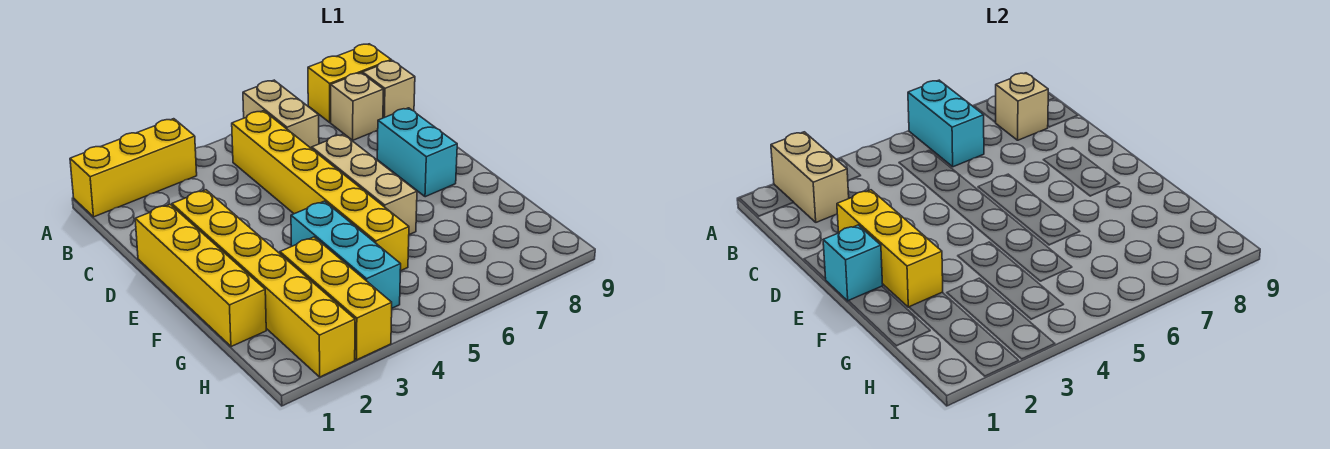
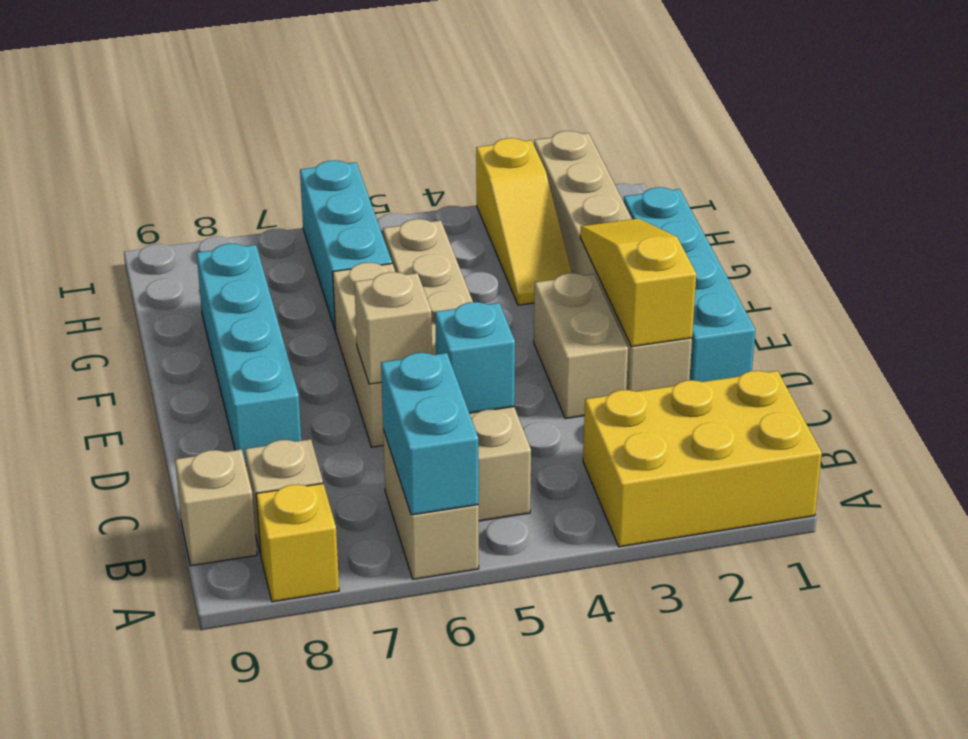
yellow brick A1:A3 level 1 -> yellow brick A1:B3 level 1
tan brick A2:B2 level 2 -> tan brick D3:E3 level 1
yellow brick A8:A9 level 1 -> yellow brick A8 level 1
yellow brick B5:G5 level 1 -> tan brick B5:G5 level 1
tan brick B8 level 2 -> tan brick D6 level 2
yellow brick D1:G1 level 1 -> cyan brick D1:G1 level 1
yellow brick D2:I2 level 1 -> tan brick D2:I2 level 1
yellow brick D2:F2 level 2 -> yellow slope D2:F2 level 2 top D
cyan brick D8:E8 level 1 -> cyan brick D8:G8 level 1
cyan brick E1 level 2 -> cyan brick C5 level 2
cyan brick F4:H4 level 1 -> cyan brick G6:I6 level 1
yellow brick G3:I3 level 1 -> yellow slope G3:I3 level 1 top I

